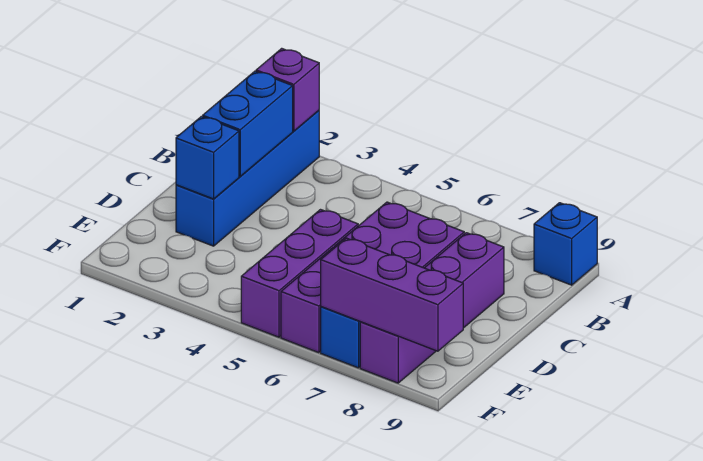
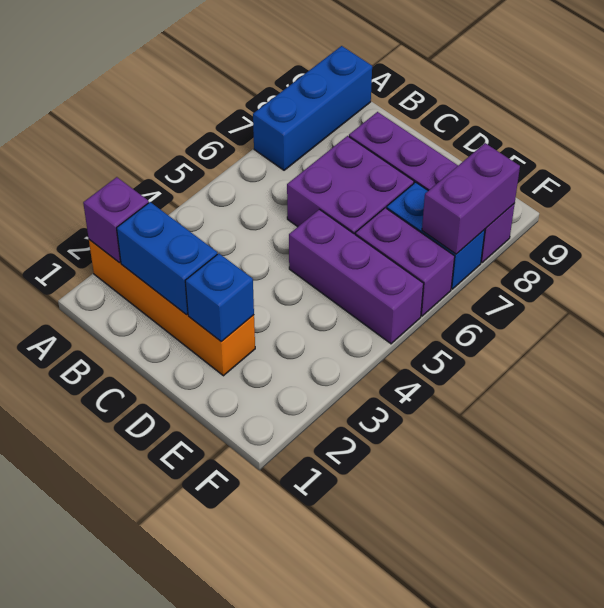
blue brick A2:D2 level 1 -> orange brick A2:D2 level 1
blue brick A9 level 1 -> blue brick A7:A9 level 1
purple brick F7:F9 level 2 -> purple brick F7:F8 level 2

